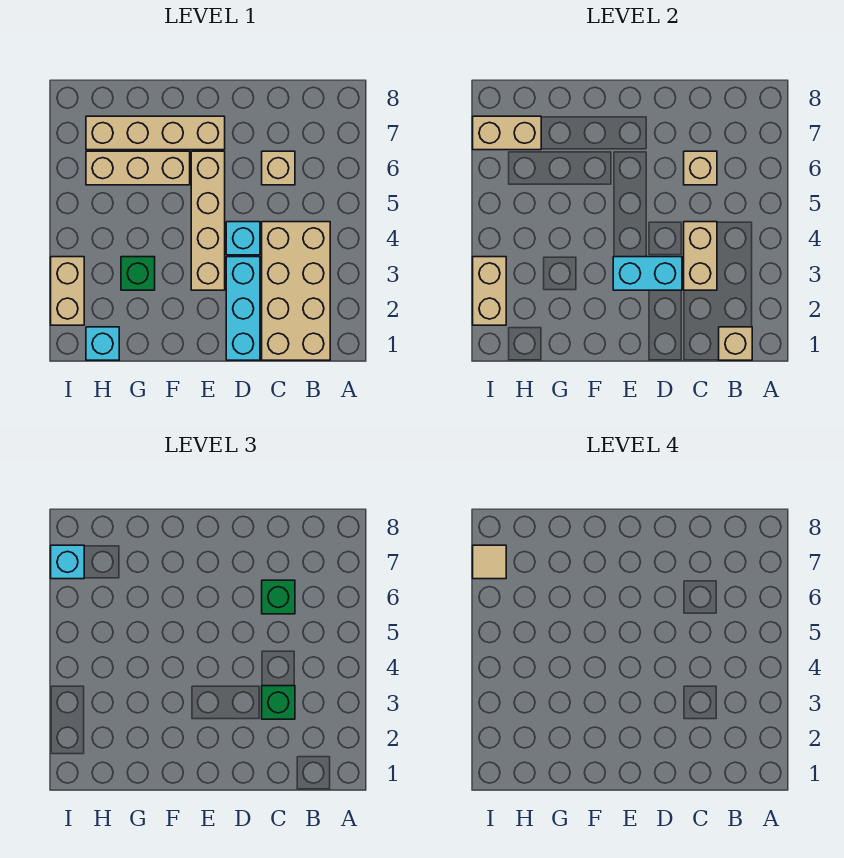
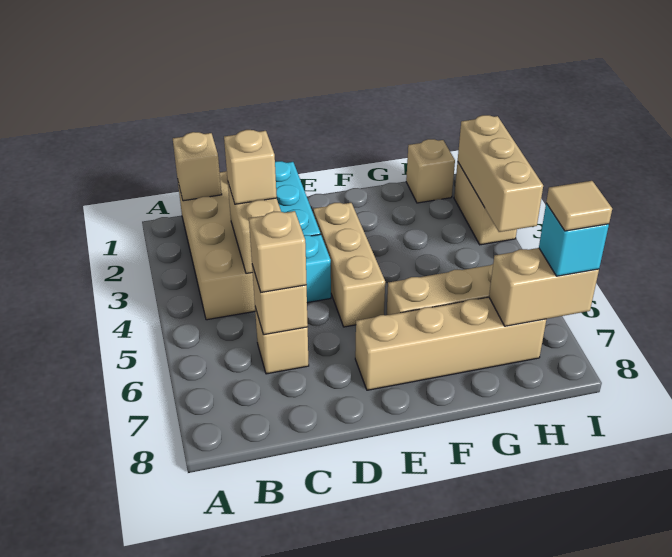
green brick C3 level 3 -> tan brick C3 level 3
green brick C6 level 3 -> tan brick C6 level 3
cyan brick D3:E3 level 2 -> none
tan brick E3:E6 level 1 -> tan brick E3:E5 level 1
green brick G3 level 1 -> none
cyan brick H1 level 1 -> tan brick H1 level 1
tan brick I2:I3 level 2 -> tan brick I2:I4 level 2

